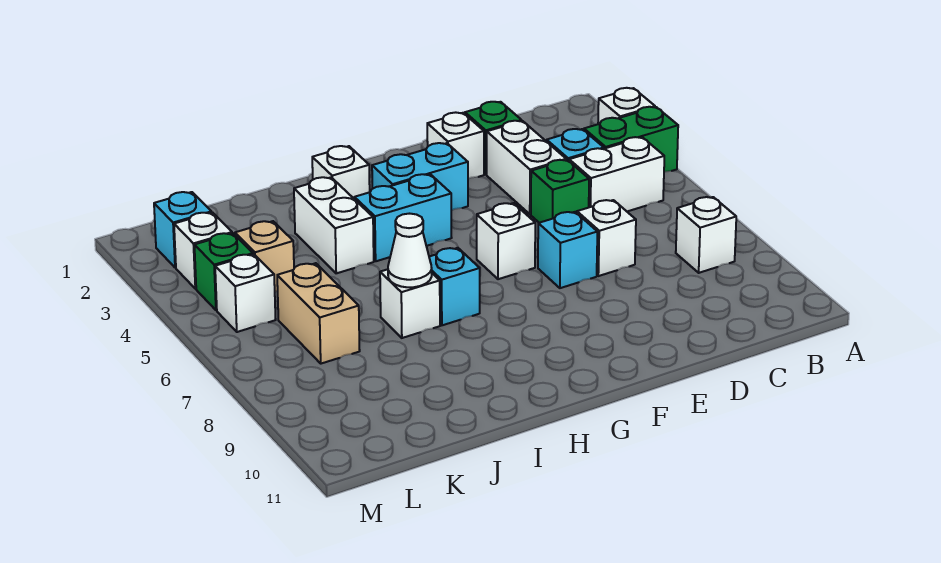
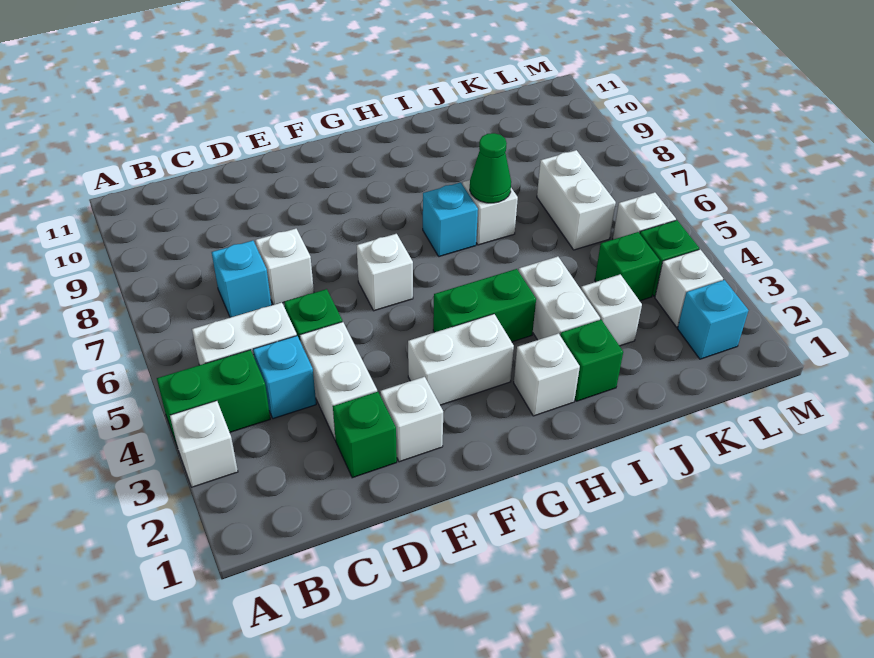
white brick B8 level 1 -> white brick J3 level 1
cyan brick E7 level 1 -> cyan brick C7 level 1
cyan brick F3:G3 level 1 -> white brick F3:G3 level 1
cyan brick G4:H4 level 1 -> green brick G4:H4 level 1
none -> green brick I2 level 1
white cone I7 level 2 -> green cone I7 level 2
tan brick K4 level 1 -> green brick K4 level 1
tan brick K6:K7 level 1 -> white brick K6:K7 level 1

